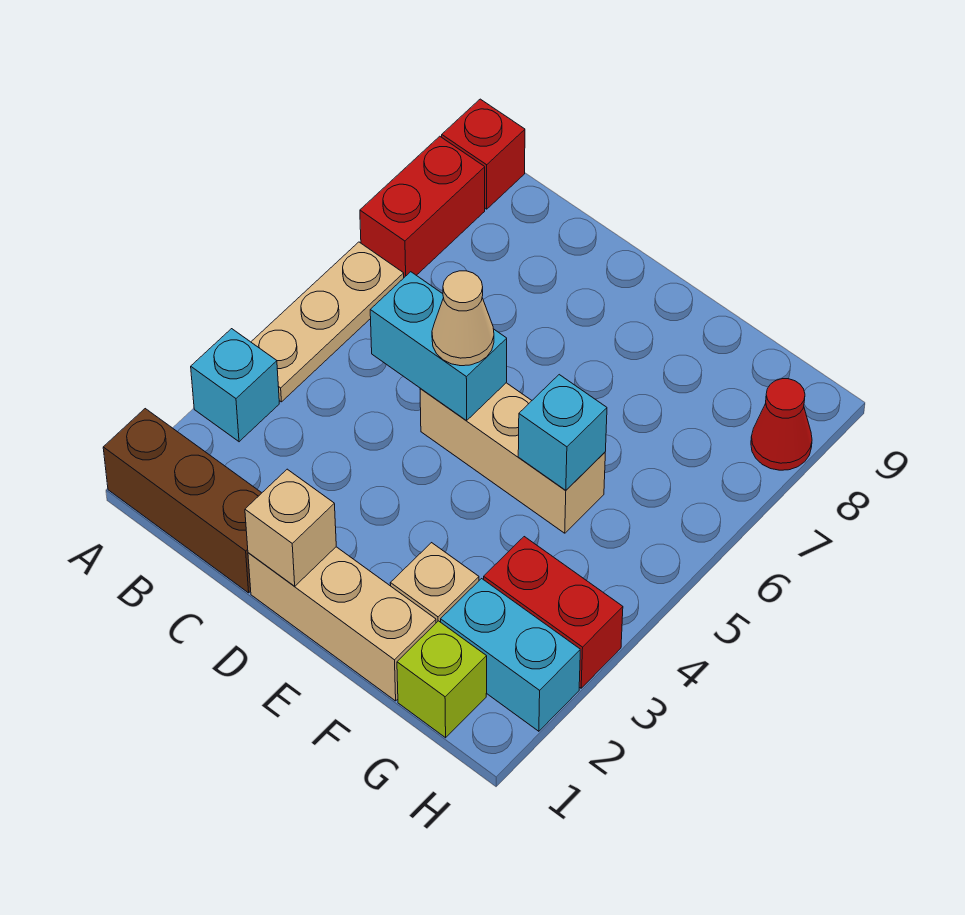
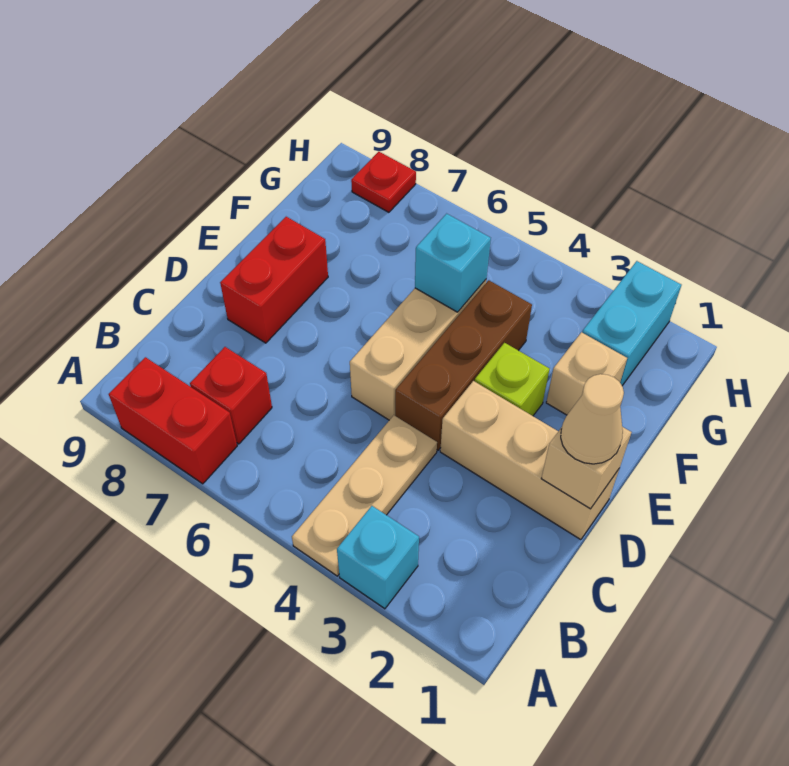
brown brick A1:C1 level 1 -> brown brick D4:F4 level 1
tan plate A4:A6 level 1 -> tan plate A4:C4 level 1
red brick A9 level 1 -> red brick B7 level 1
cyan brick C5:D5 level 2 -> none
tan brick D1:F1 level 1 -> tan brick D1:D3 level 1
tan cone D5 level 3 -> tan cone D1 level 3
lime brick G1 level 1 -> lime brick E3 level 1
red brick G3:H3 level 1 -> red brick D8:E8 level 1
red cone H8 level 1 -> red plate H8 level 1

